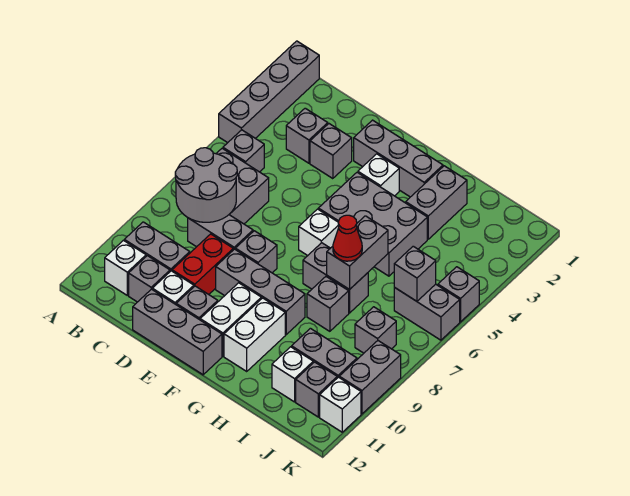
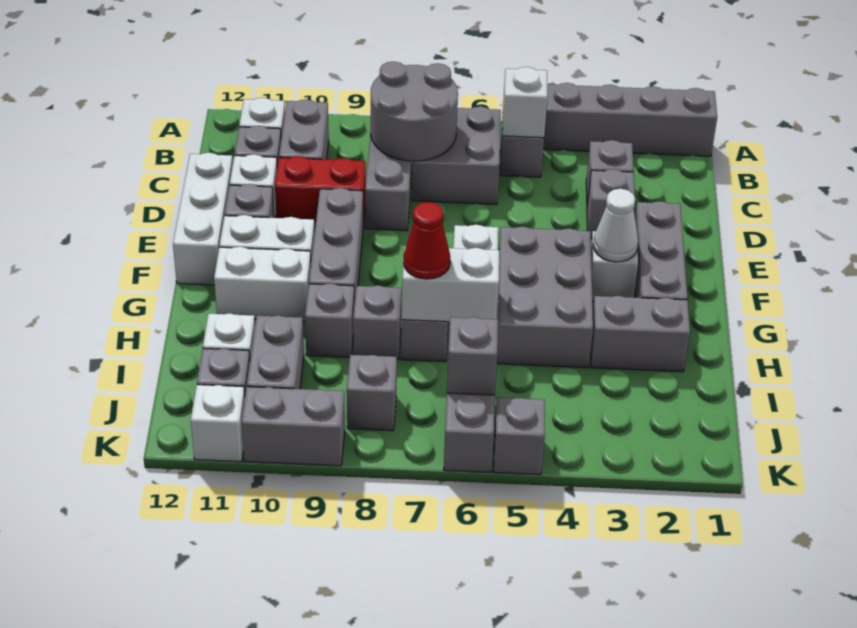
none -> white brick B5 level 2
grey brick D12:F12 level 1 -> white brick D12:F12 level 1
grey brick E8 level 1 -> grey brick H9 level 1
none -> white cone F3 level 2
grey brick H6:H7 level 2 -> white brick H6:H7 level 2

